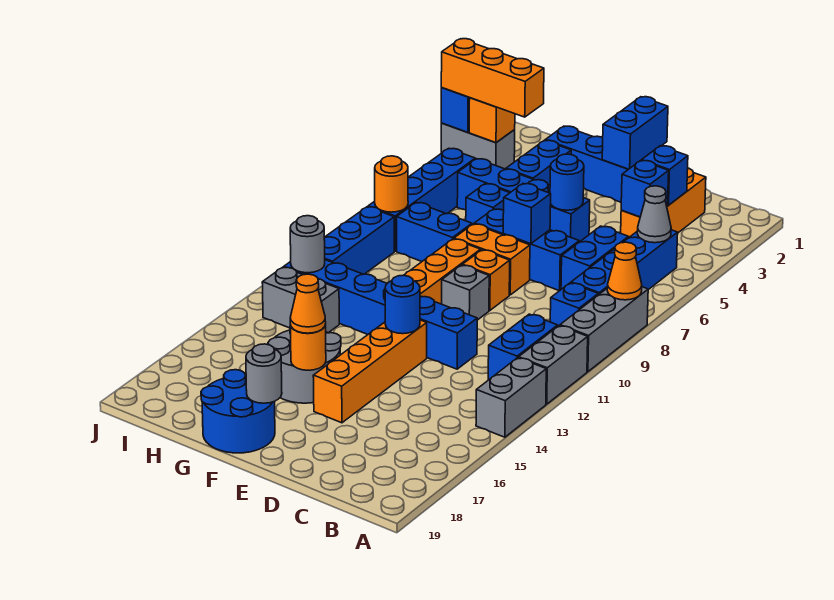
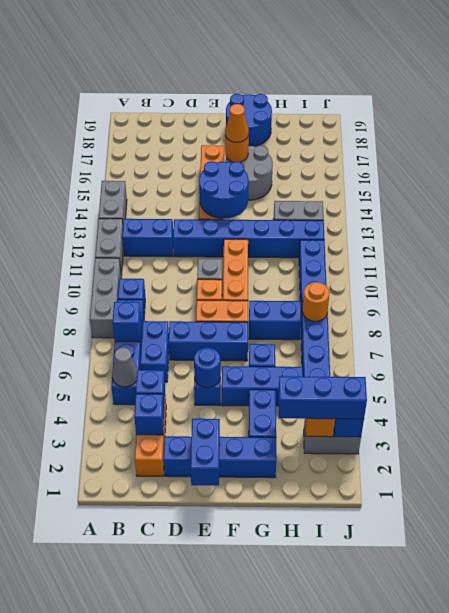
orange cone A8 level 2 -> none
blue brick B11:B12 level 1 -> blue brick B12:C12 level 1
blue brick E7 level 2 -> blue brick B7 level 2
blue round brick E13 level 2 -> blue round brick E13:F14 level 2
grey round brick F18 level 2 -> none
orange brick H3:J3 level 3 -> blue brick H3:J3 level 3
grey round brick I12 level 2 -> none

